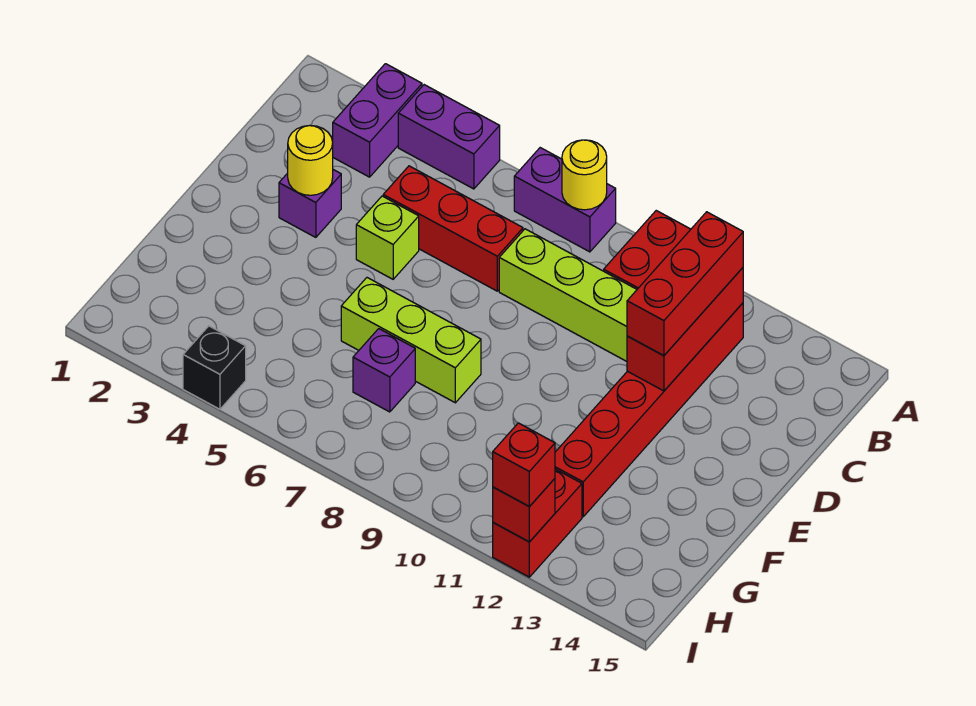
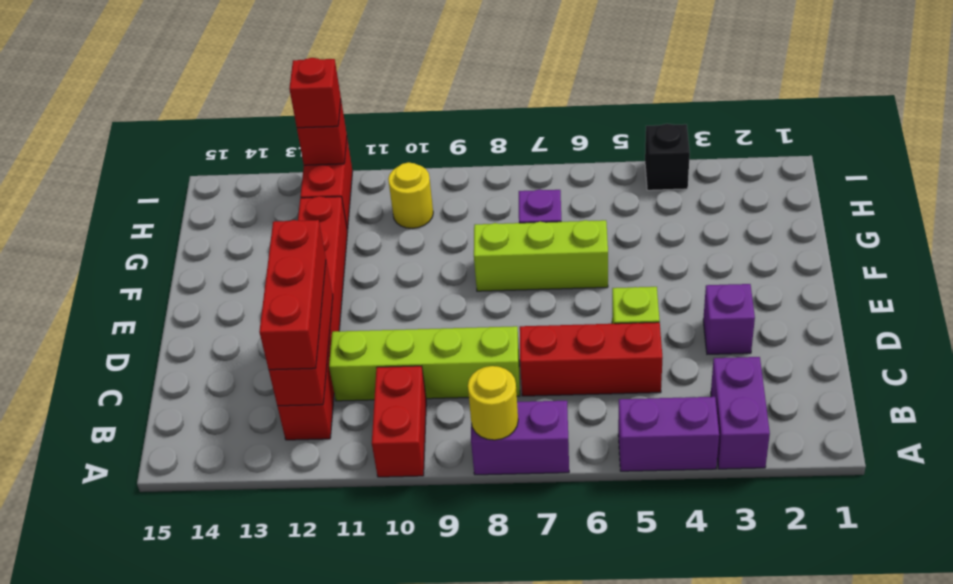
yellow round brick D3 level 2 -> yellow round brick H10 level 1

